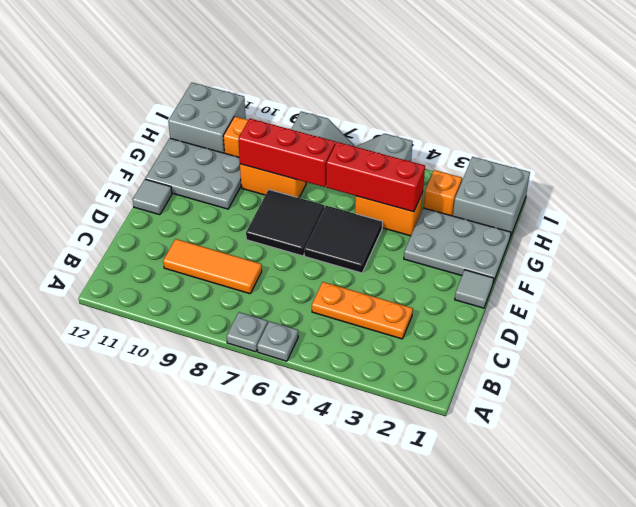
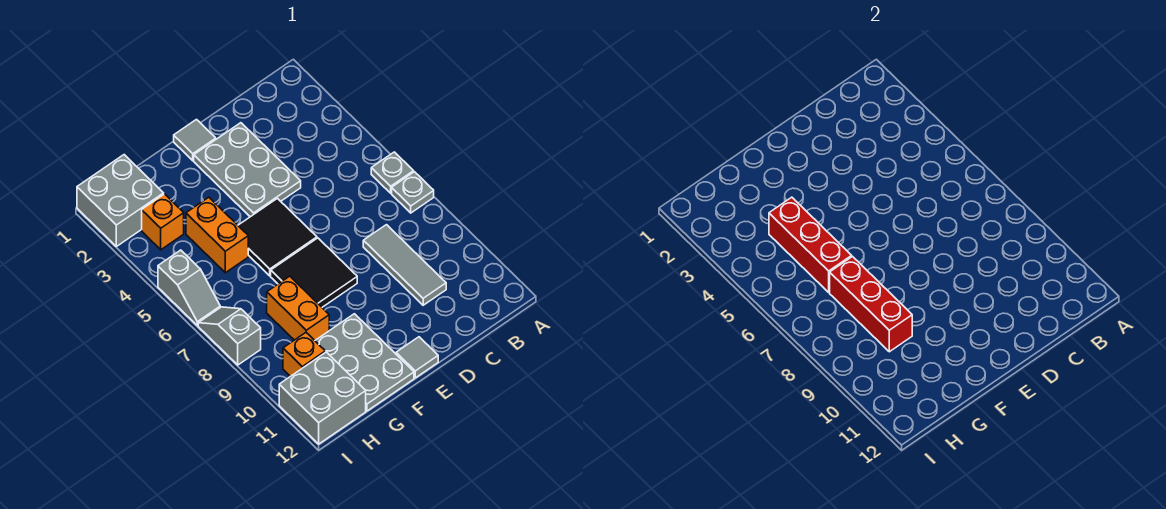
orange plate C3:C5 level 1 -> none
orange tile C8:C10 level 1 -> grey tile C8:C10 level 1
grey plate F1:G3 level 1 -> grey plate D2:E4 level 1

